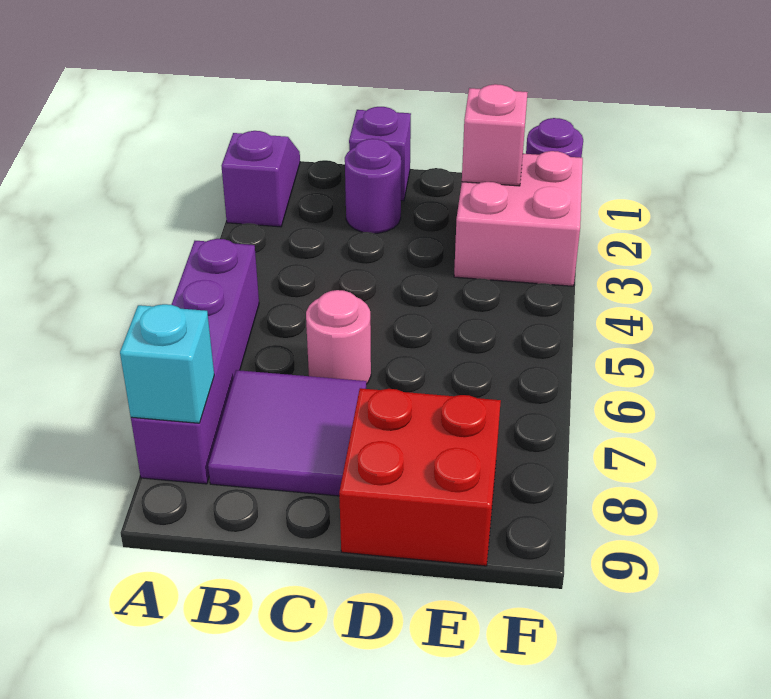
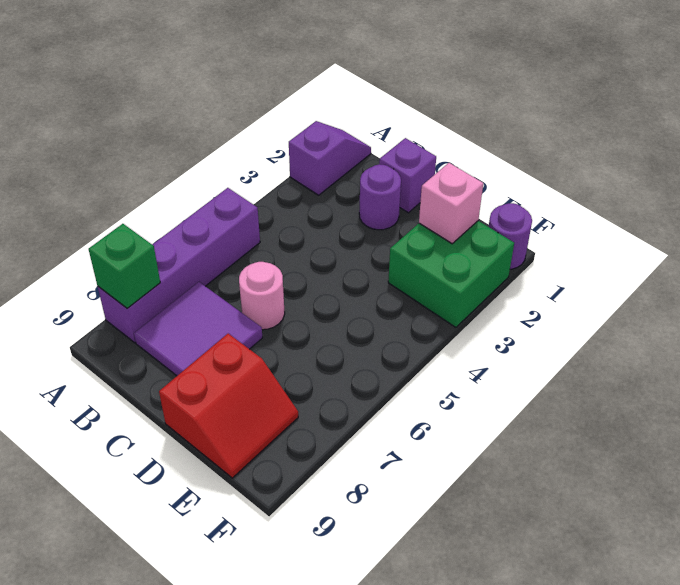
cyan brick A8 level 2 -> green brick A8 level 2
red brick D8:E9 level 1 -> red slope D8:E9 level 1 top D
pink brick E2:F3 level 1 -> green brick E2:F3 level 1

